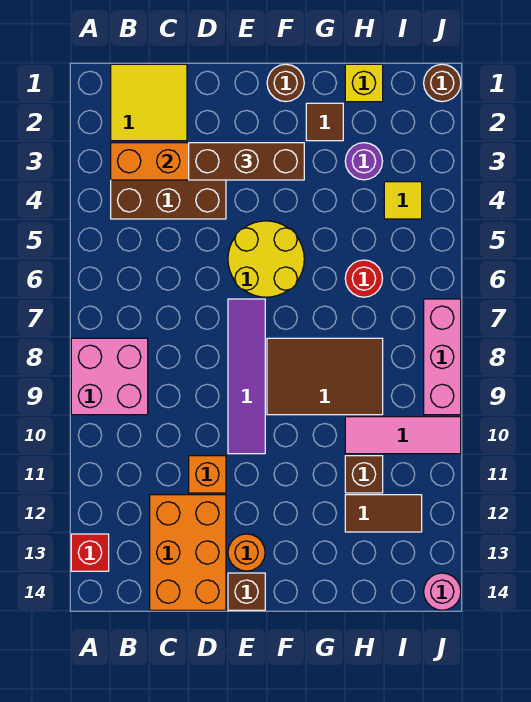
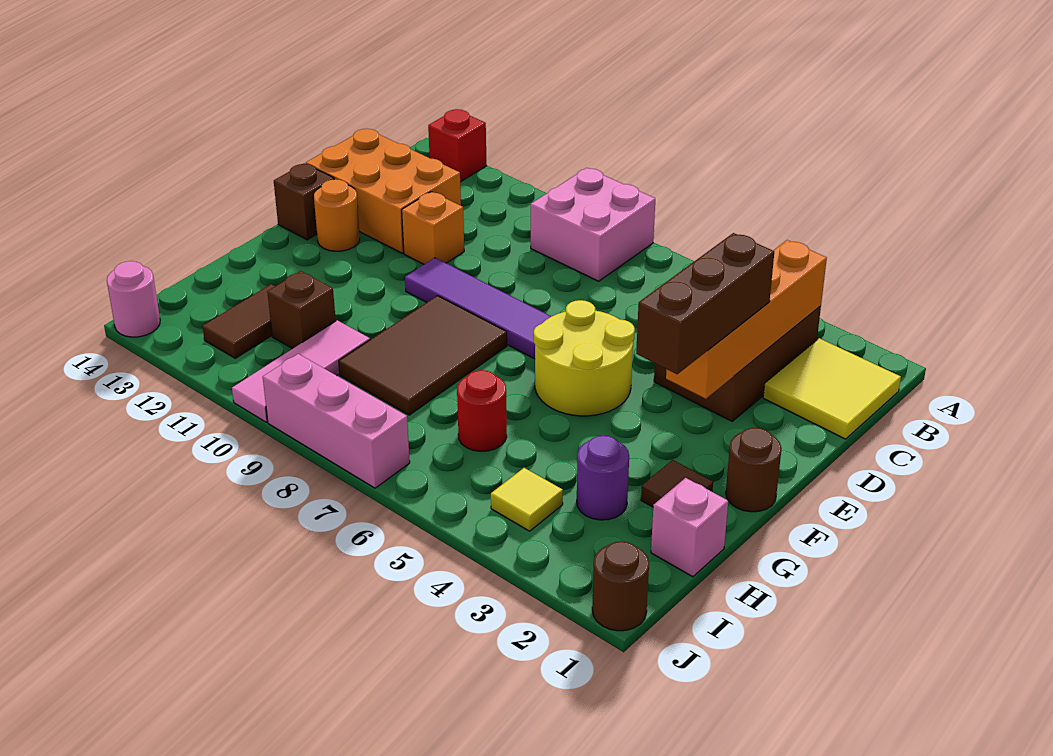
yellow brick H1 level 1 -> pink brick H1 level 1

